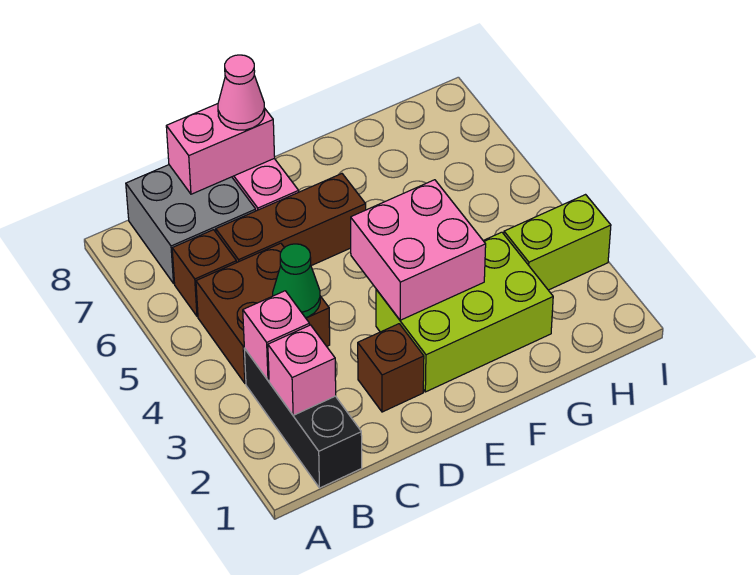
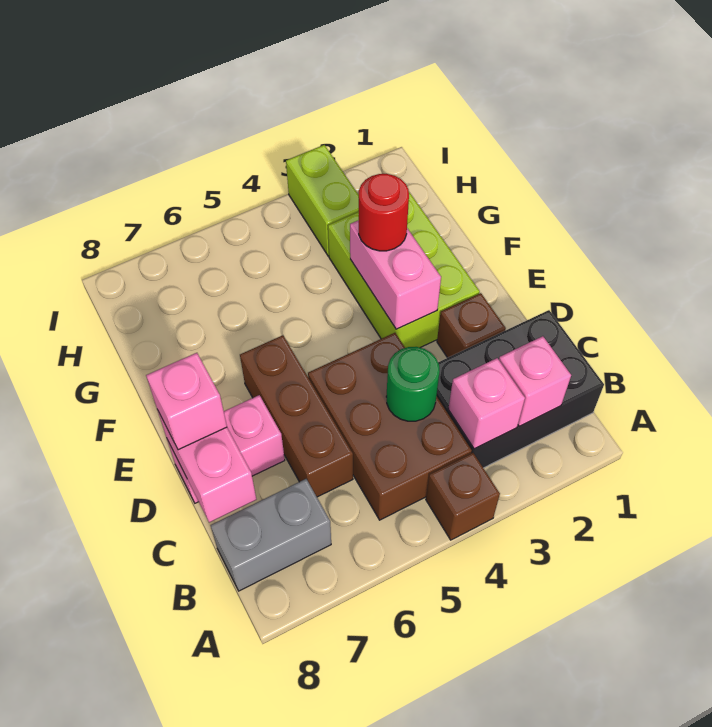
black brick B1:B3 level 1 -> black brick B1:C3 level 1
brown brick B4:C5 level 1 -> brown brick B4:D5 level 1
brown brick B6 level 1 -> brown brick A4 level 1
grey brick B7:C8 level 1 -> grey brick B7:B8 level 1
green cone C4 level 2 -> green round brick C4 level 2
pink cone D8 level 3 -> pink brick D8 level 3
pink brick E3:F4 level 2 -> pink brick E3:F3 level 2
none -> red round brick F3 level 3

